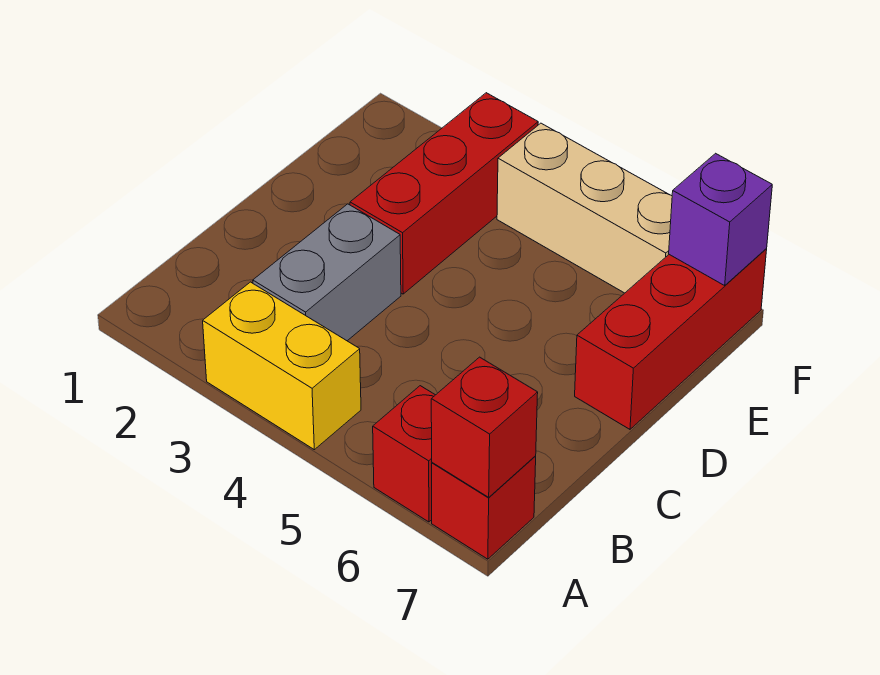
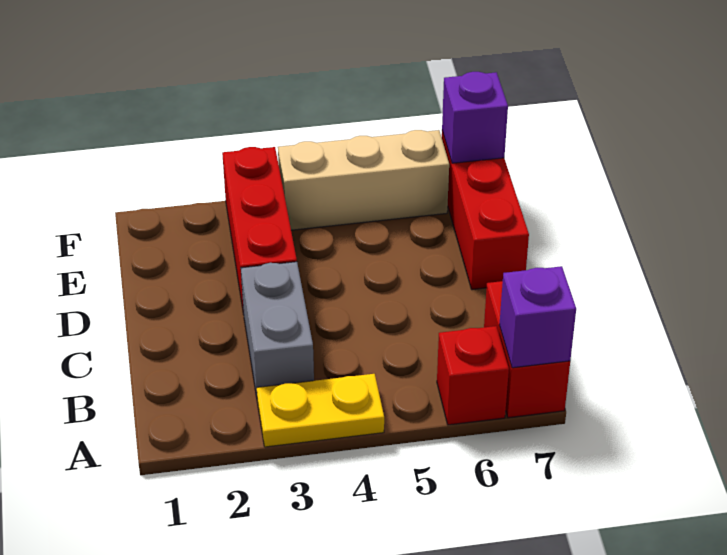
yellow brick A3:A4 level 1 -> yellow plate A3:A4 level 1
red brick A7 level 1 -> red brick A7:B7 level 1
red brick A7 level 2 -> purple brick A7 level 2

